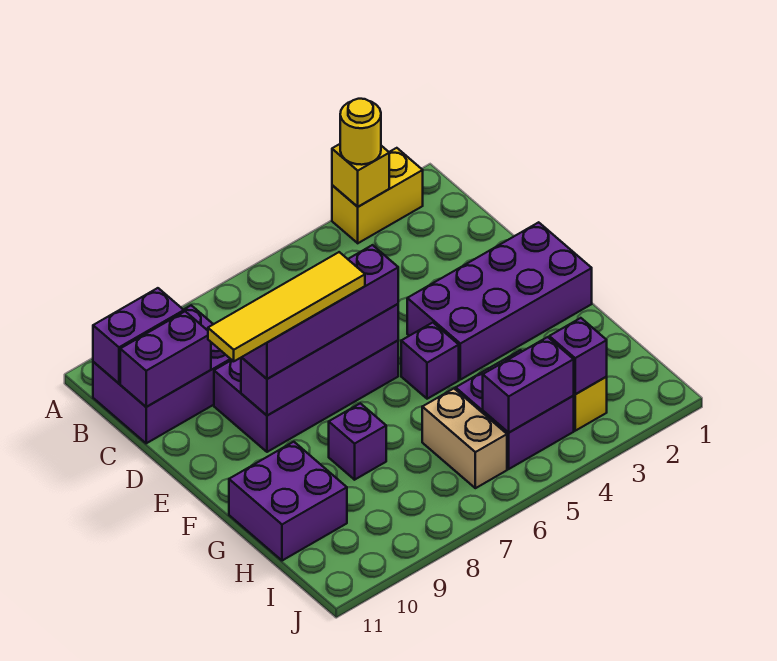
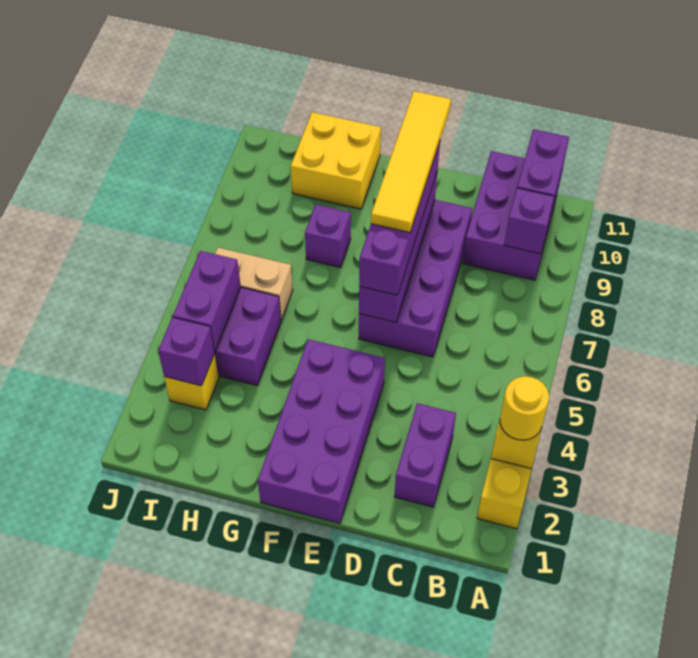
purple brick C10:C11 level 2 -> purple brick C2:C3 level 1
purple brick F5 level 1 -> purple brick B9 level 2
purple brick G10:H11 level 1 -> yellow brick G10:H11 level 1

